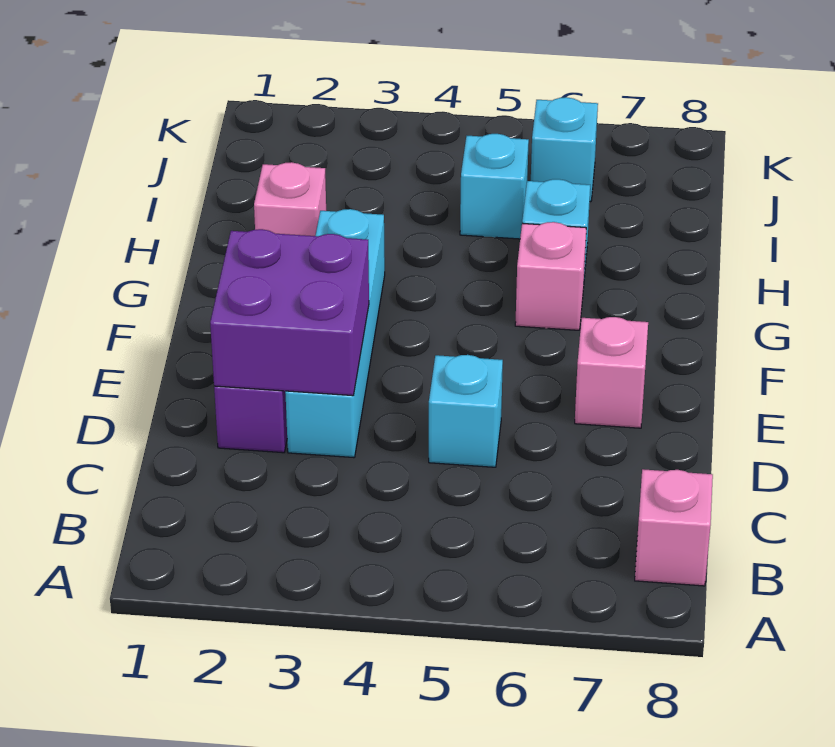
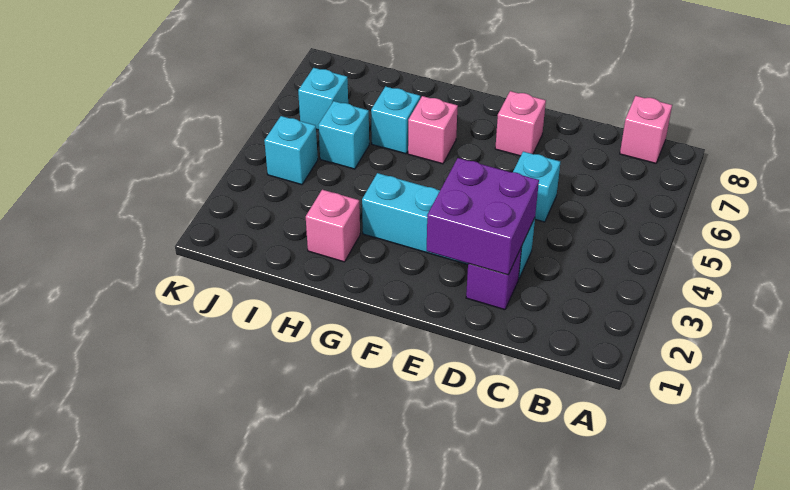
none -> cyan brick J4 level 1

